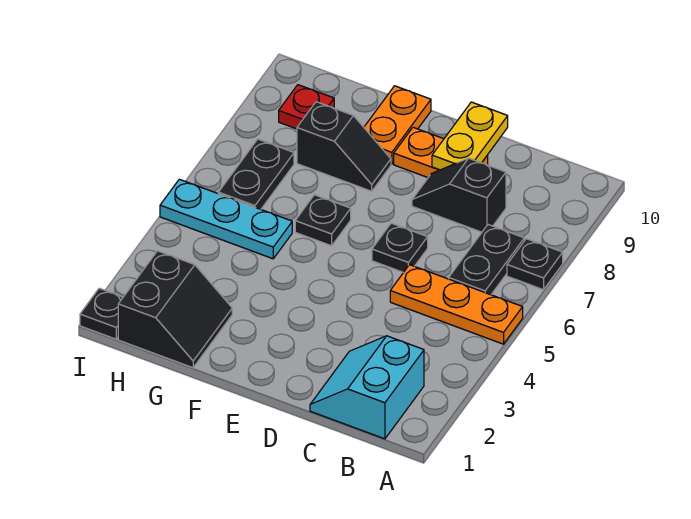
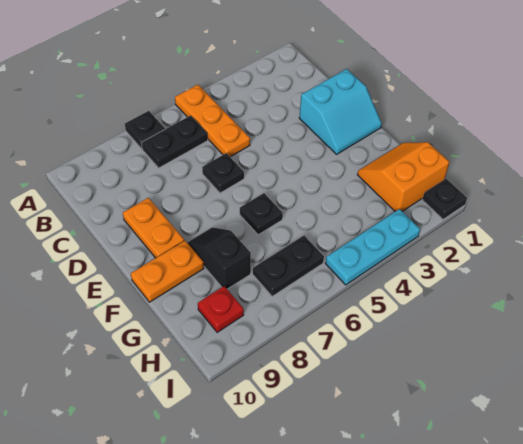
cyan slope B1:C2 level 1 top B -> cyan slope D1:E2 level 1 top D
black slope C8:D8 level 1 top C -> none
yellow plate D9:D10 level 2 -> none
black slope G1:H2 level 1 top H -> orange slope G1:H2 level 1 top H
cyan plate G5:I5 level 1 -> cyan plate I3:I5 level 1

